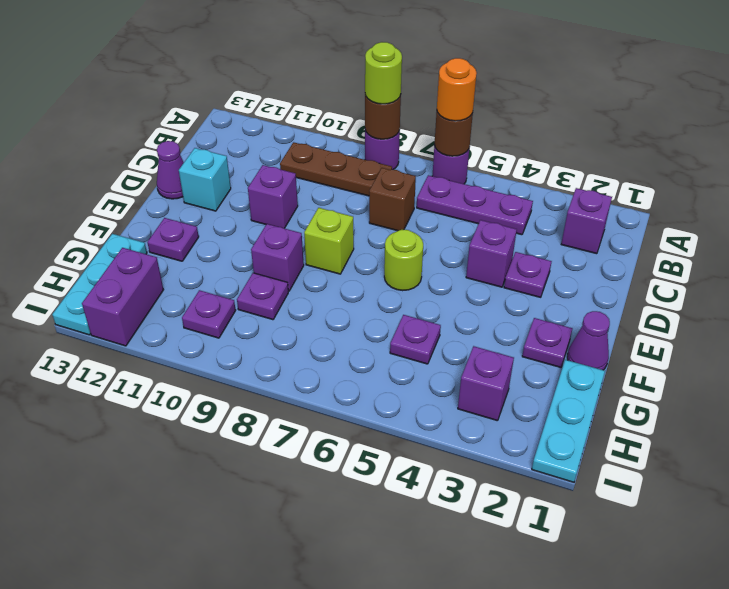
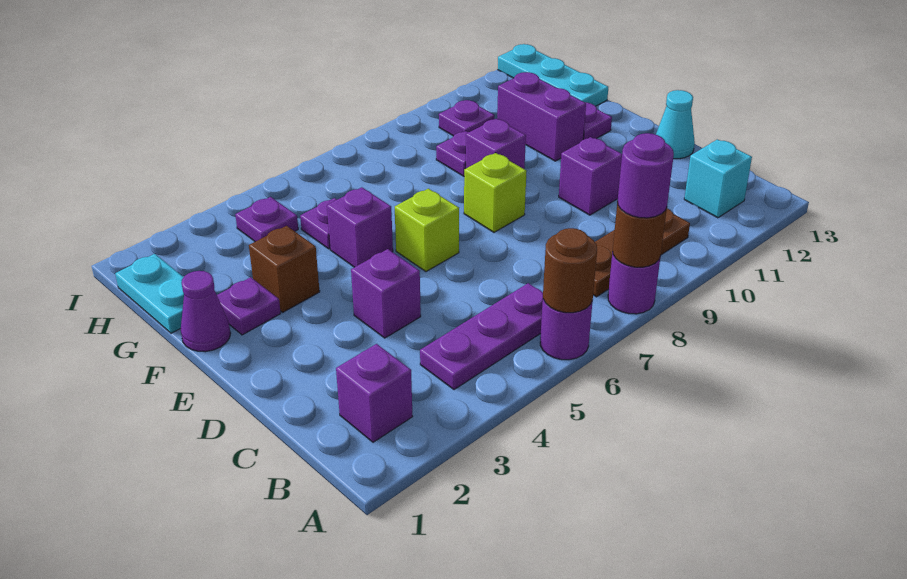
orange round brick A6 level 3 -> none
lime round brick A8 level 3 -> purple round brick A8 level 3
brown brick C7 level 1 -> brown brick F3 level 1
purple plate D3 level 1 -> purple plate H4 level 1
cyan brick D12 level 1 -> cyan brick B12 level 1
purple cone D13 level 1 -> cyan cone D13 level 1
lime round brick E6 level 1 -> lime brick E6 level 1
cyan plate G1:I1 level 1 -> cyan plate G1:H1 level 1
purple brick H3 level 1 -> purple brick F5 level 1
purple brick H12:I12 level 1 -> purple brick F11:G11 level 1

